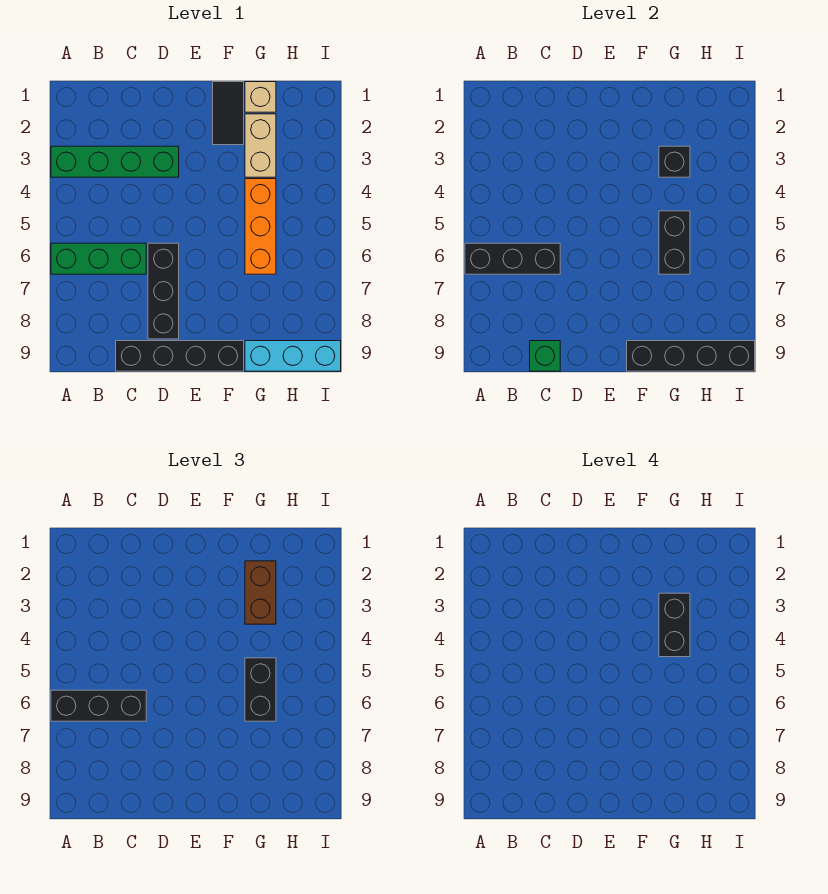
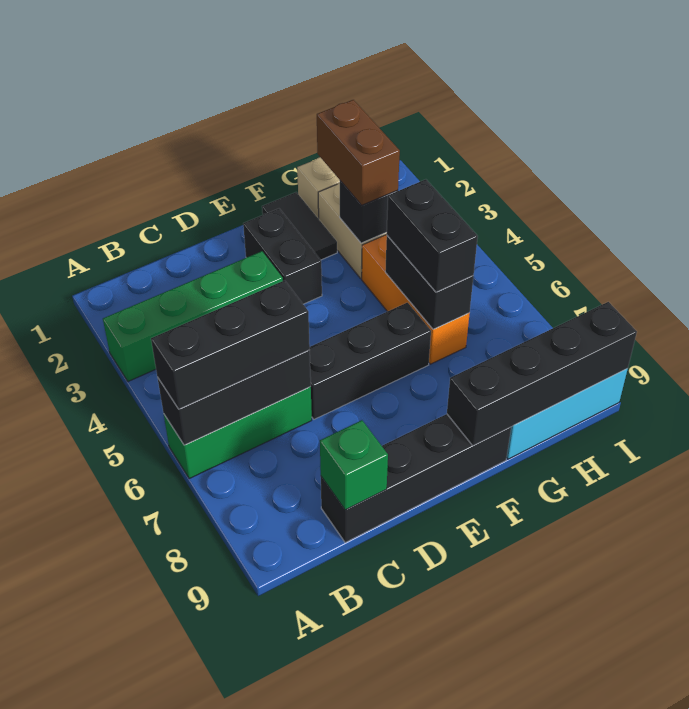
black brick D6:D8 level 1 -> black brick D6:F6 level 1
black brick G3:G4 level 4 -> black brick E2:E3 level 1

